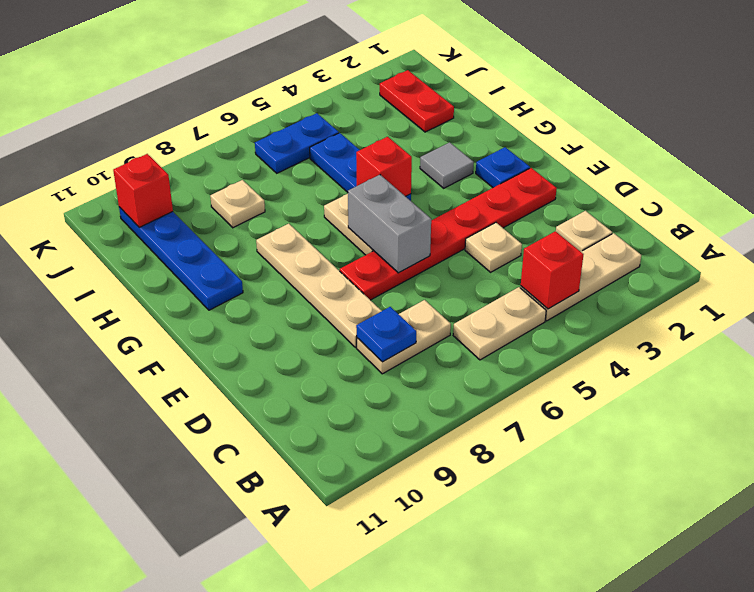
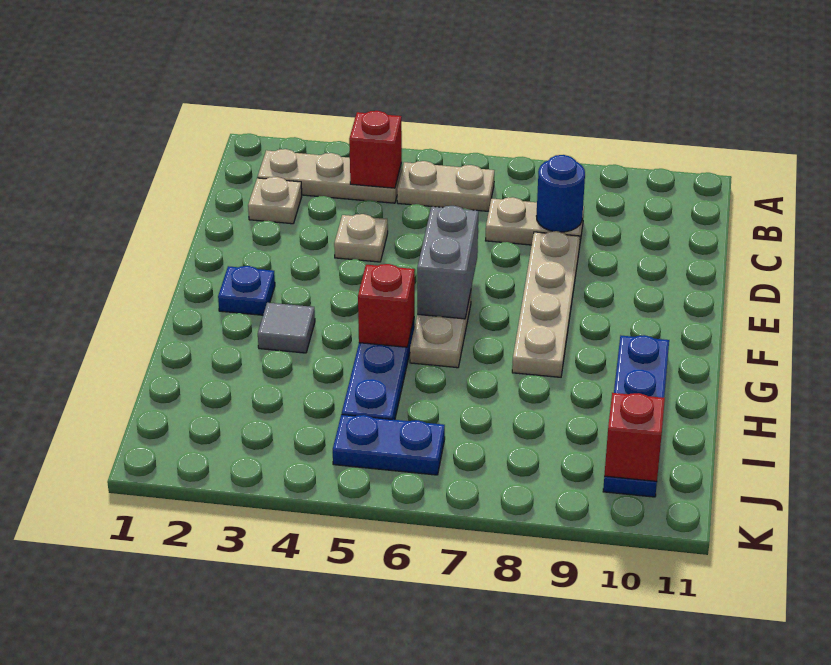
blue plate C8 level 2 -> blue round brick C8 level 2
red plate E2:E7 level 1 -> none
red plate I2:J2 level 1 -> none
tan plate I8 level 1 -> none

